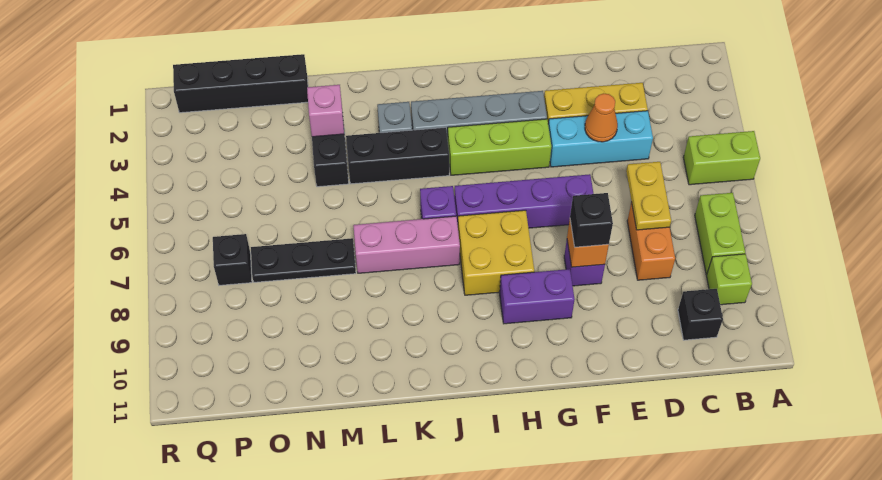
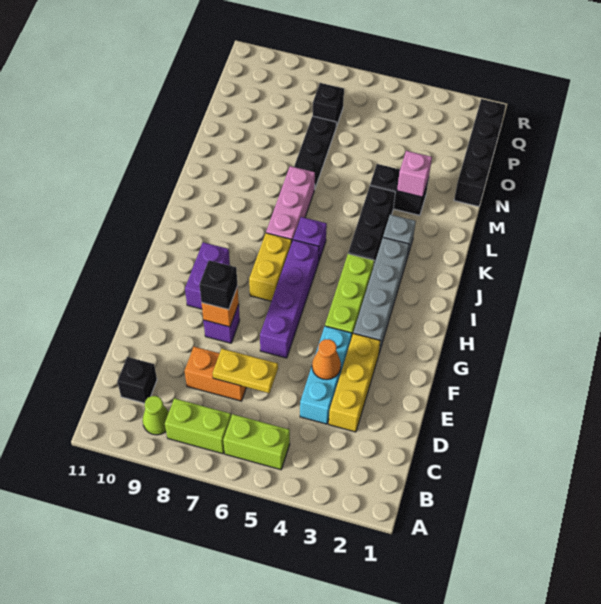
lime brick A5:B5 level 1 -> lime brick B5:B6 level 1
lime brick B9 level 1 -> lime cone B9 level 1
yellow brick H7:I8 level 1 -> yellow brick H7:I7 level 1

